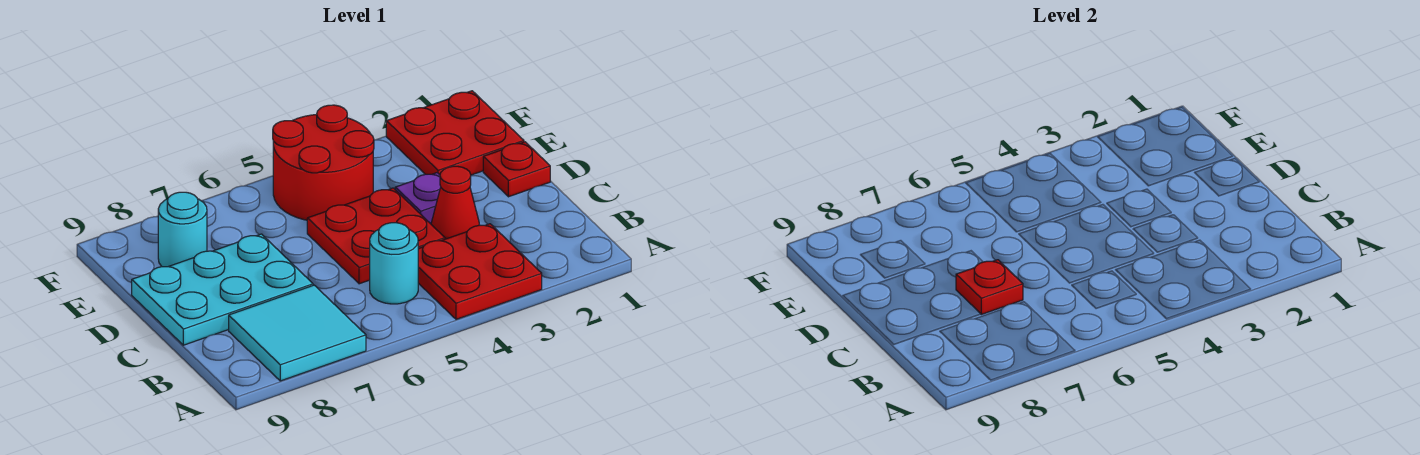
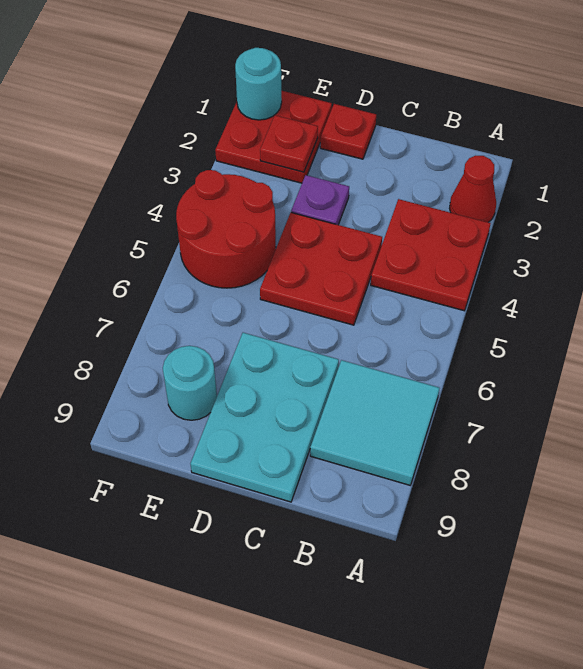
cyan round brick B5 level 1 -> cyan round brick F1 level 2
red cone C3 level 1 -> red cone A2 level 1
red plate C7 level 2 -> red plate E2 level 2

